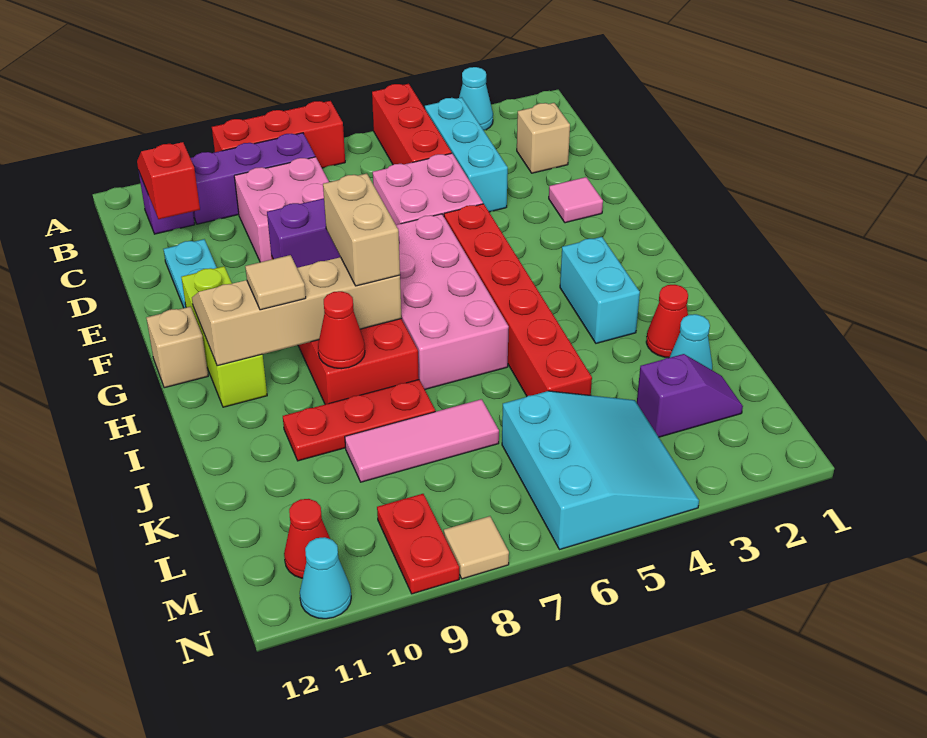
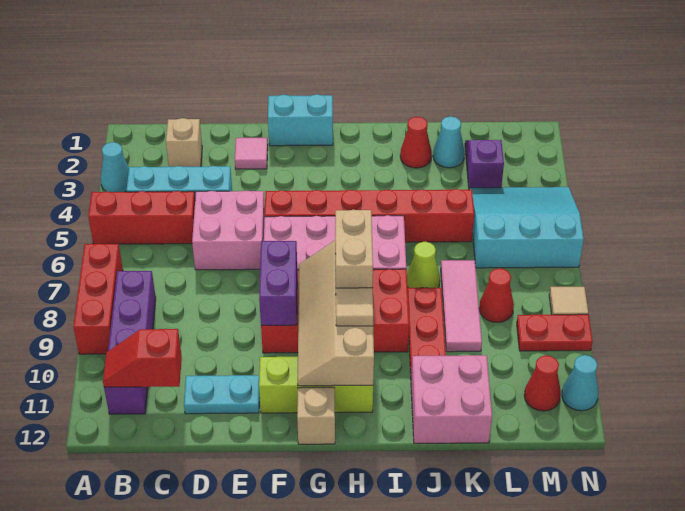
pink brick C8:D9 level 1 -> pink brick J11:K12 level 1
tan brick G8:H8 level 3 -> tan brick H8:H9 level 3
cyan brick H3:I3 level 1 -> cyan brick F1:G1 level 1
red cone I9 level 2 -> red cone L8 level 1
none -> lime cone J7 level 1

